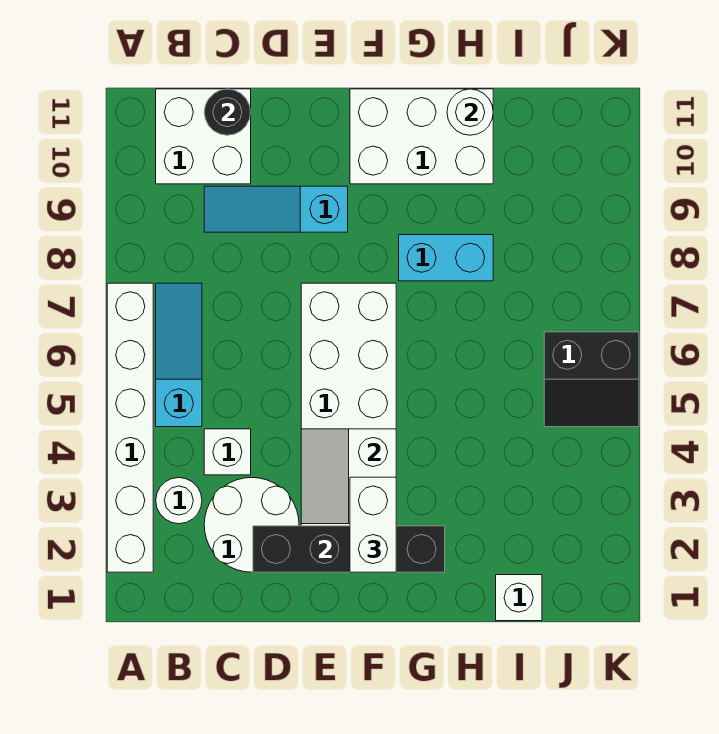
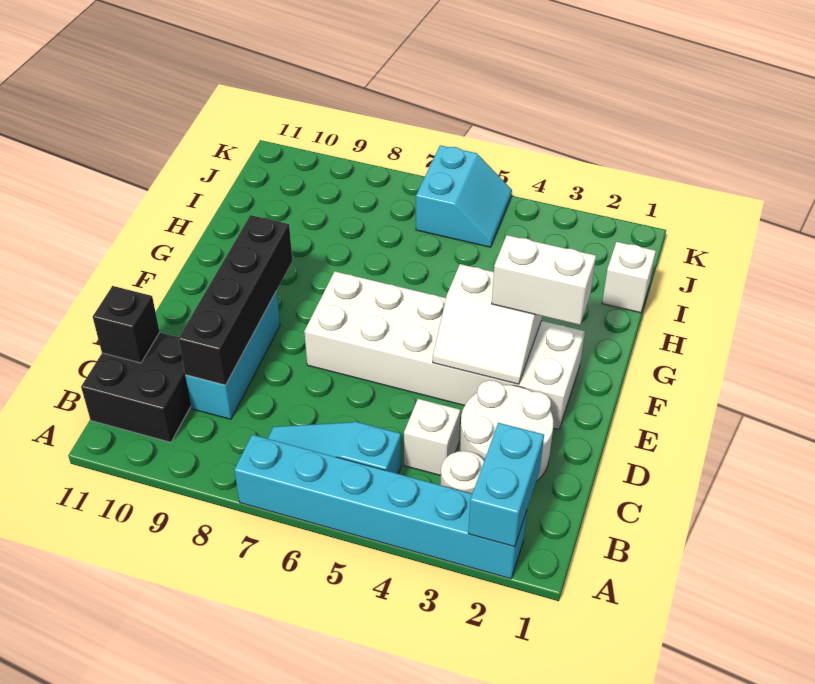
white brick A2:A7 level 1 -> cyan brick A2:A7 level 1
white brick B10:C11 level 1 -> black brick B10:C11 level 1
cyan slope C9:E9 level 1 top E -> cyan brick C9:E9 level 1
black round brick C11 level 2 -> black brick C11 level 2
black brick D2:G2 level 2 -> black brick C9:F9 level 2
white brick F10:H11 level 1 -> none
cyan brick G8:H8 level 1 -> cyan brick A2:B2 level 2
white round brick H11 level 2 -> none
black slope J5:K6 level 1 top 6 -> cyan slope J5:K6 level 1 top 6

